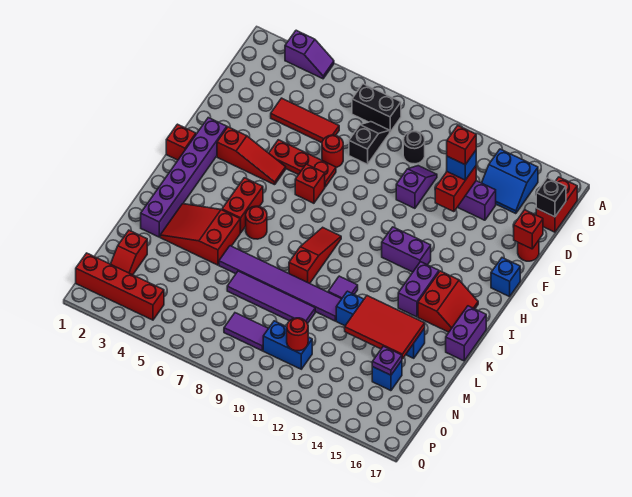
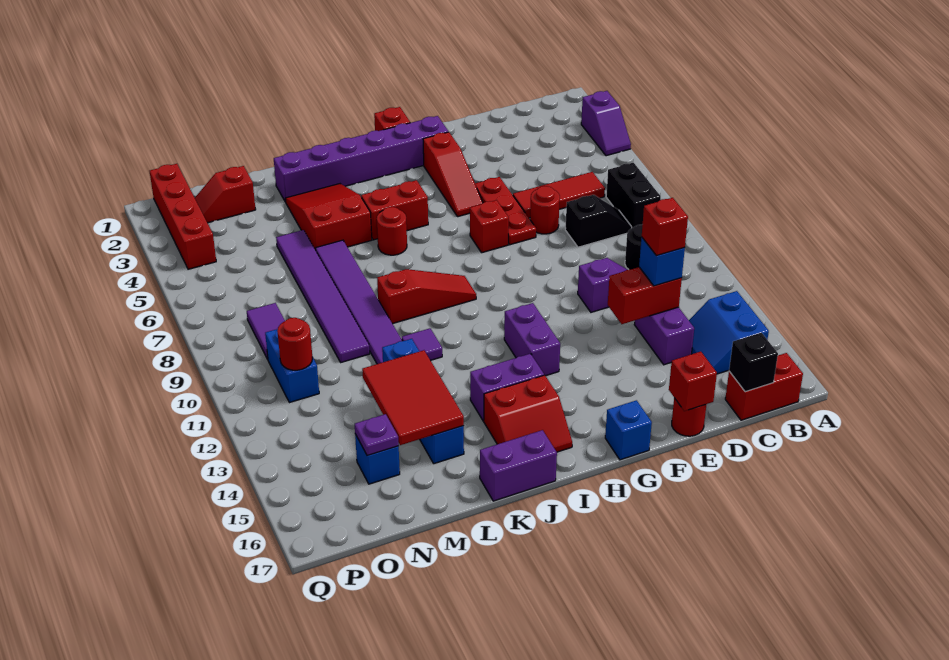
red tile D4:D6 level 1 -> red tile C6:E6 level 1
purple tile M7:M10 level 1 -> purple tile M5:M10 level 1

